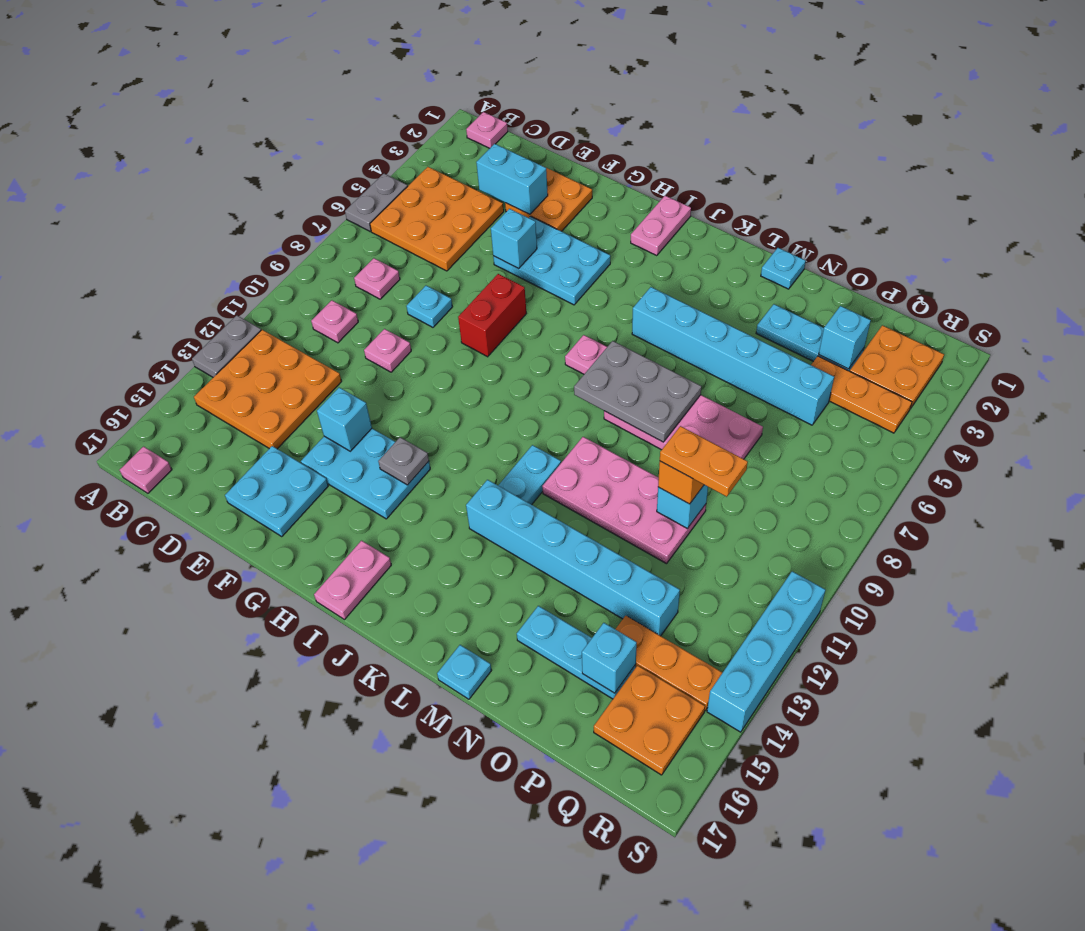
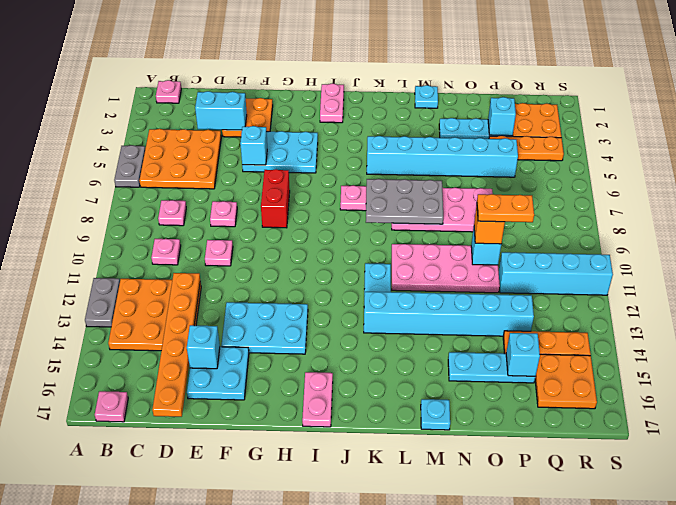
none -> orange plate D12:D17 level 2
cyan plate E8 level 1 -> pink plate E8 level 1
cyan brick F13 level 2 -> cyan brick E15 level 2
grey plate H13 level 2 -> none
cyan brick S11:S14 level 1 -> cyan brick P11:S11 level 1

